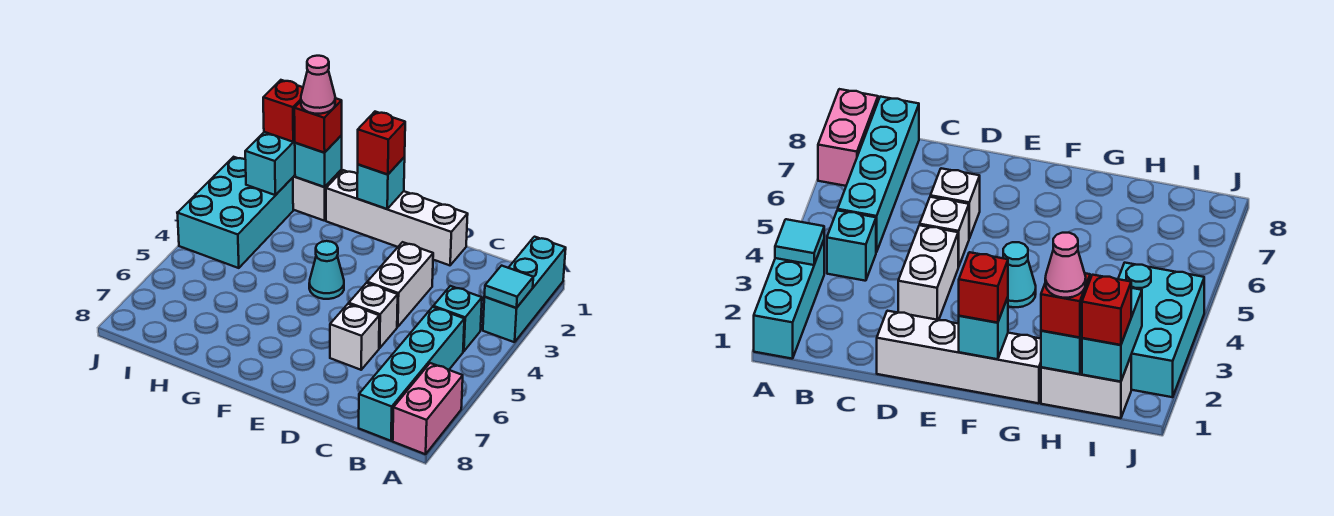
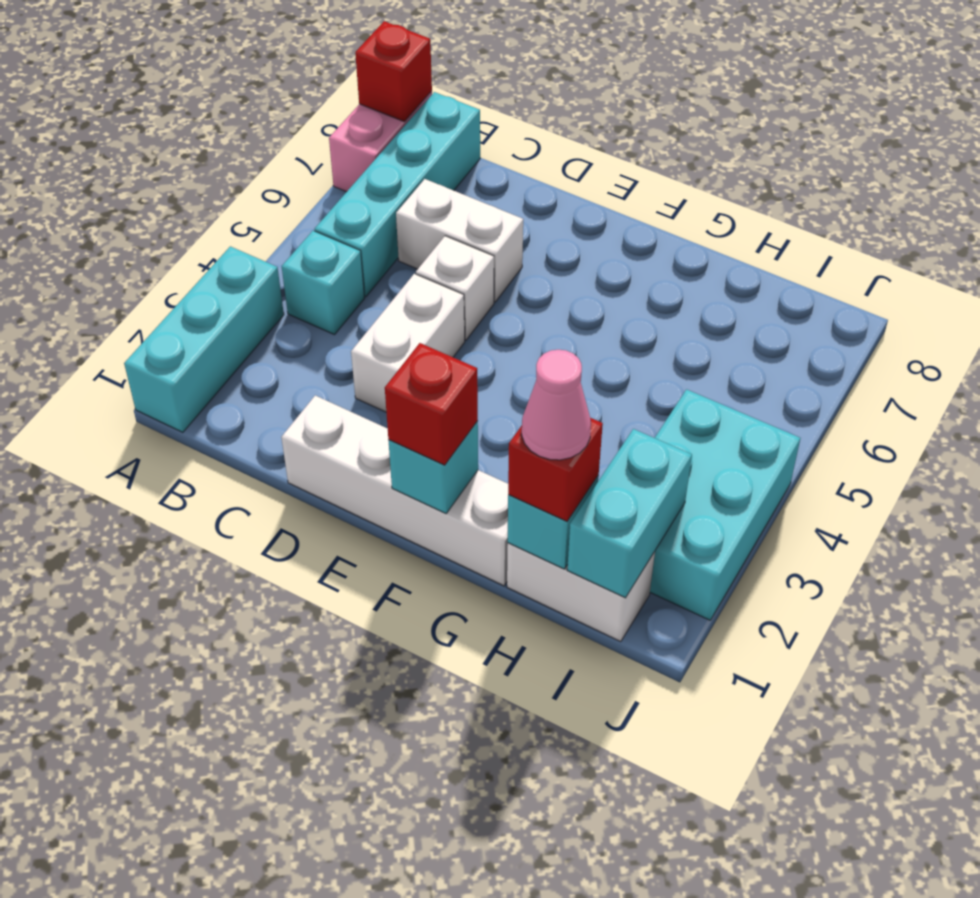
cyan tile A3 level 2 -> none
white brick D6 level 1 -> white brick C6:D6 level 1
cyan cone F4 level 1 -> none
red brick I1 level 3 -> red brick A8 level 2

